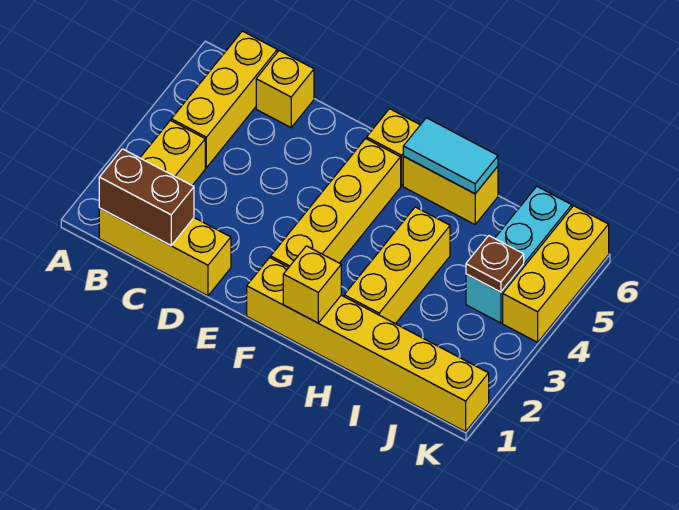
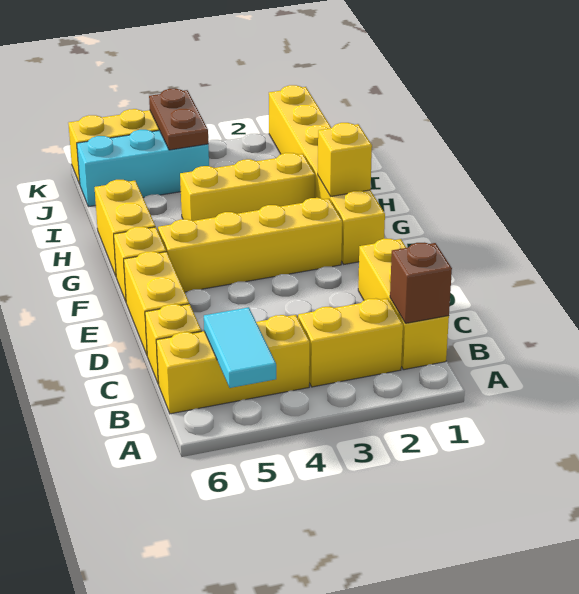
brown brick B1:C1 level 2 -> brown brick B1 level 2
none -> yellow brick D6:E6 level 1
cyan tile G6:H6 level 2 -> cyan tile A5:B5 level 2
brown plate J4 level 2 -> brown plate J4:K4 level 2

